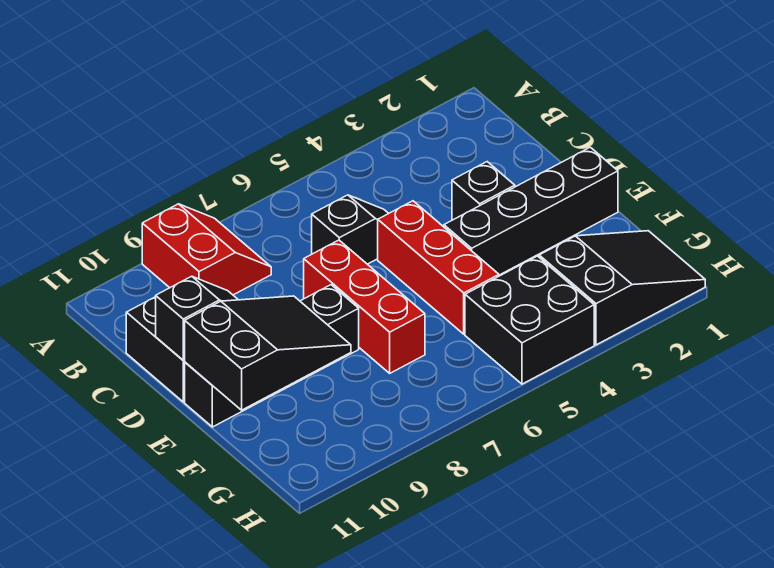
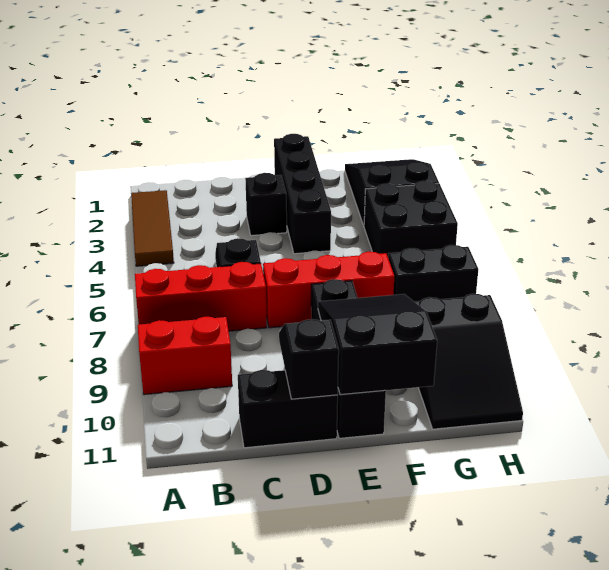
none -> brown tile A2:A4 level 1
red brick D5:F5 level 1 -> red brick A7:C7 level 1
none -> black brick G7:H7 level 1
none -> black slope G9:H11 level 1 top 9

